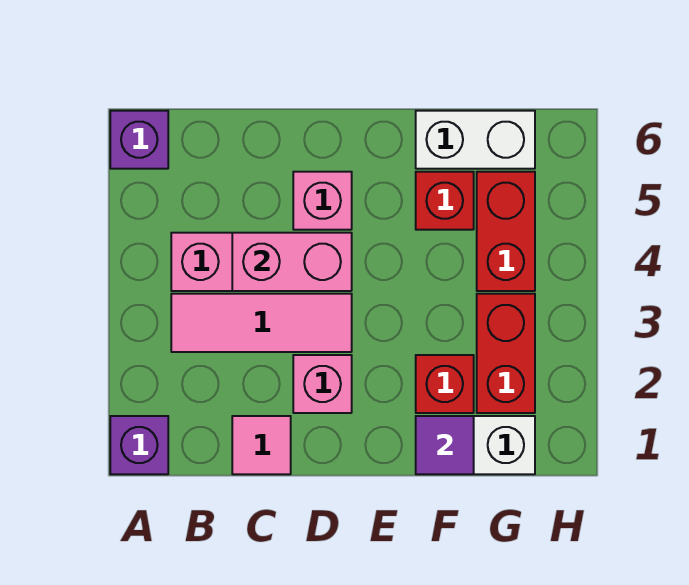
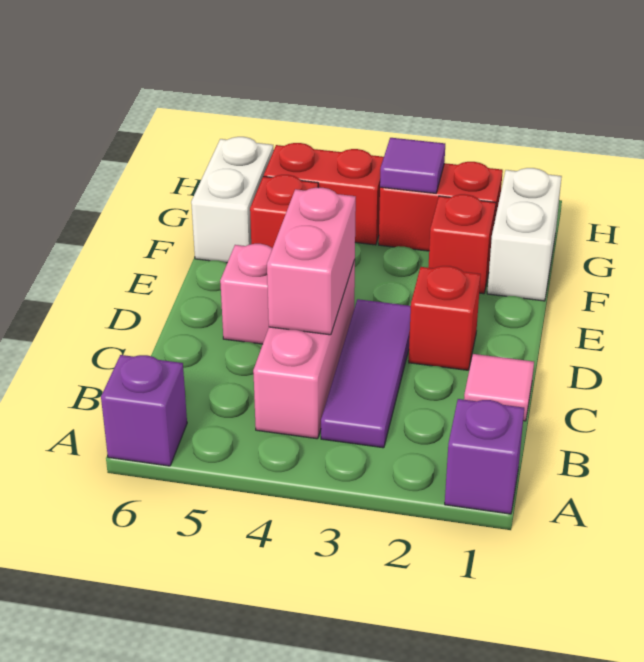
pink tile B3:D3 level 1 -> purple tile B3:D3 level 1
pink brick D2 level 1 -> red brick D2 level 1
purple tile F1 level 2 -> purple tile G3 level 2

